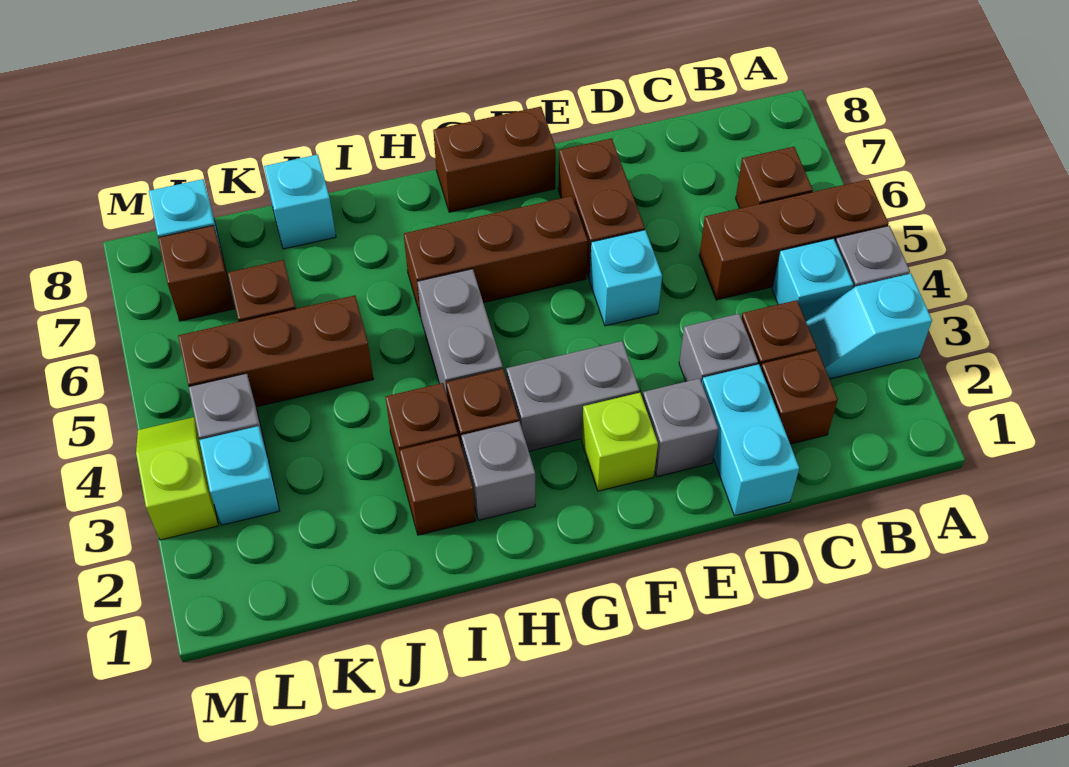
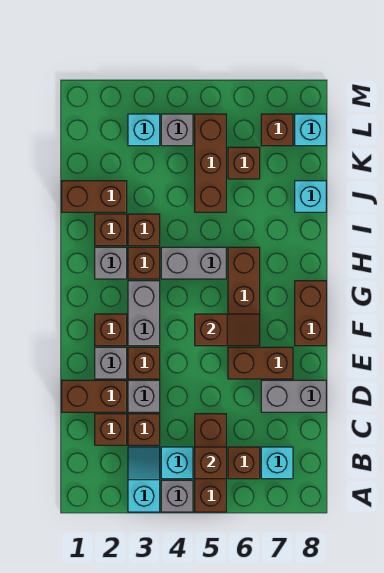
none -> brown brick B5 level 2
cyan brick D1:D2 level 1 -> brown brick D1:D2 level 1
none -> grey brick D7:D8 level 1
none -> brown brick E3 level 1
cyan brick E5 level 1 -> cyan brick B7 level 1
lime brick F2 level 1 -> brown brick F2 level 1
none -> brown slope F5:F6 level 2 top 5
none -> brown brick J1:J2 level 1
lime slope M3:M4 level 1 top 3 -> none

